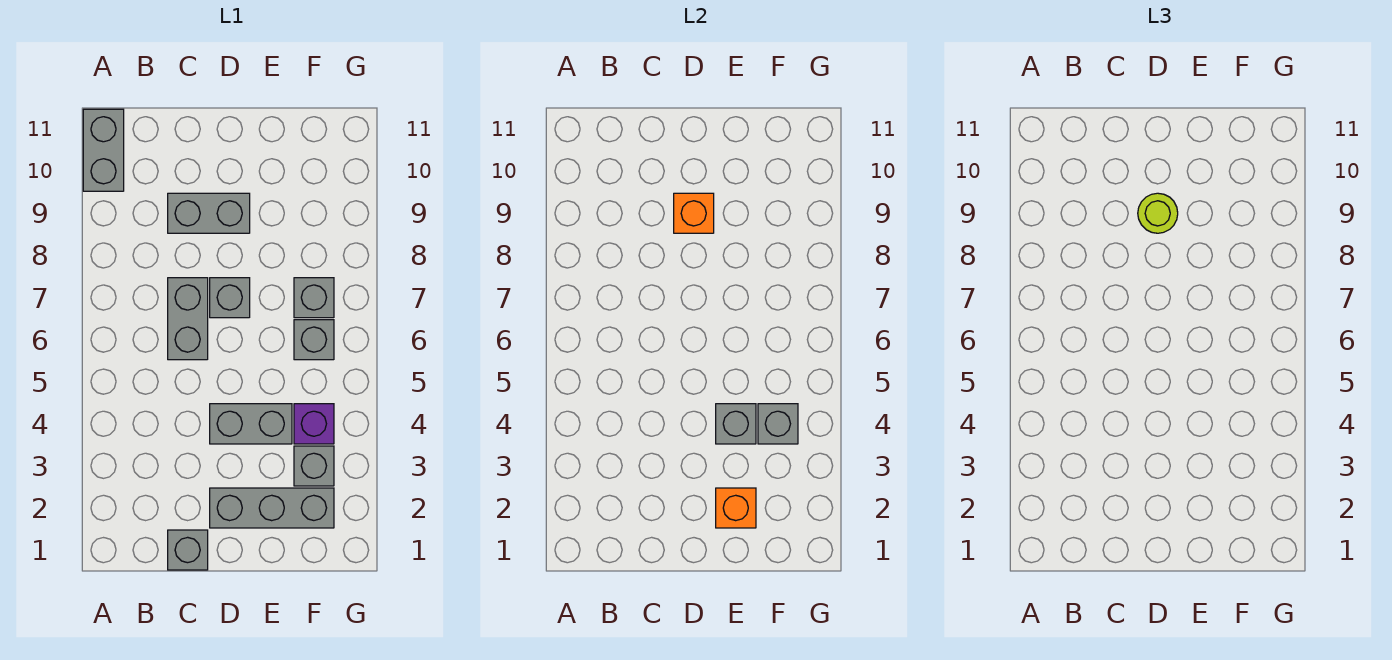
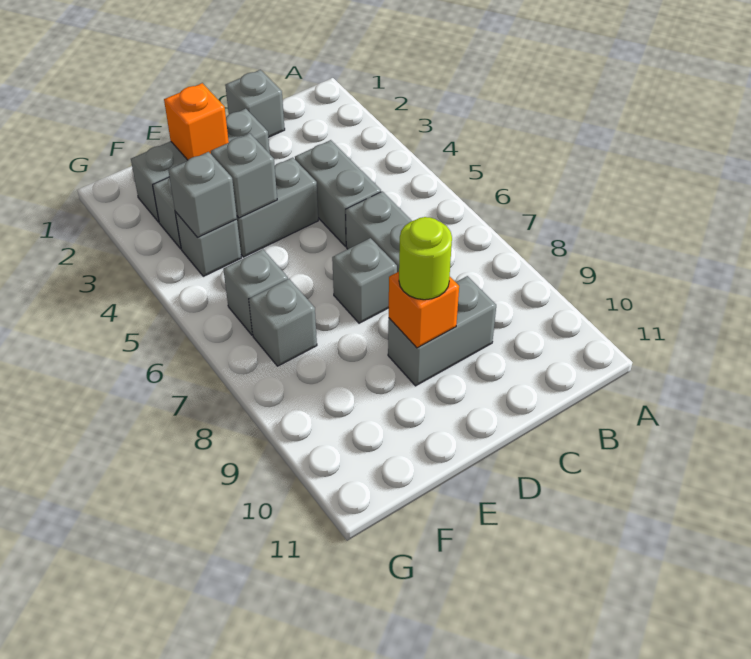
grey brick A10:A11 level 1 -> grey brick C4:C5 level 1
purple brick F4 level 1 -> grey brick F4 level 1

